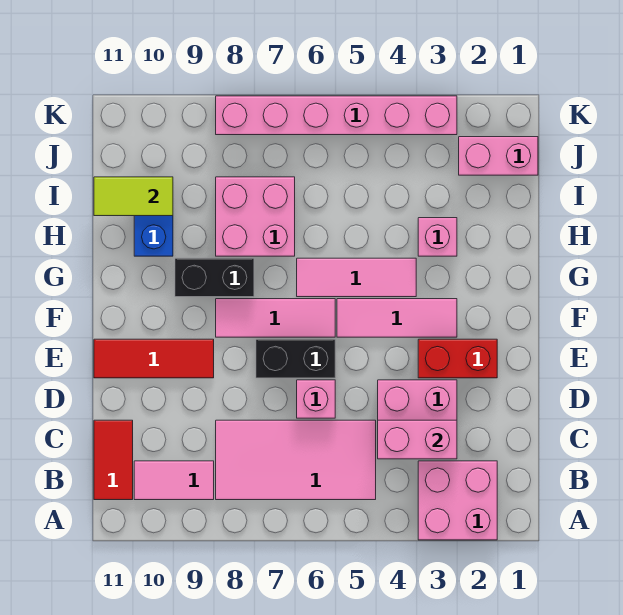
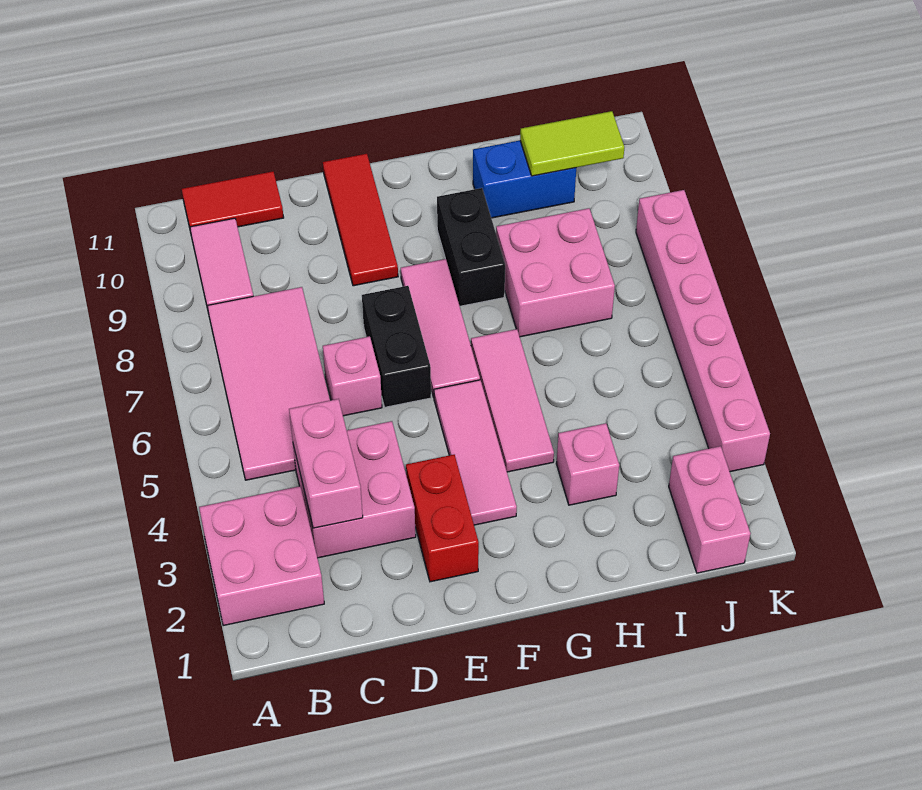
lime tile I10:I11 level 2 -> lime tile I10:J10 level 2

